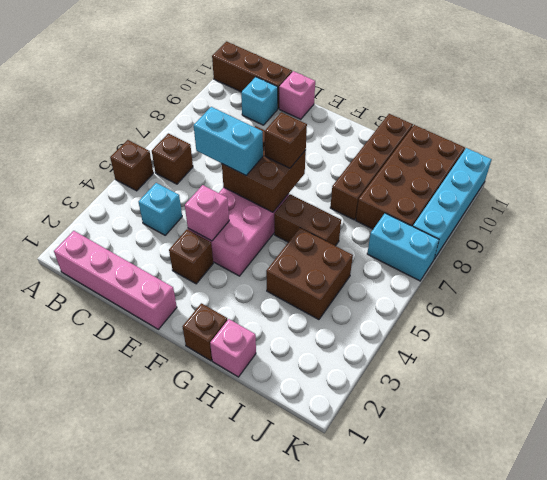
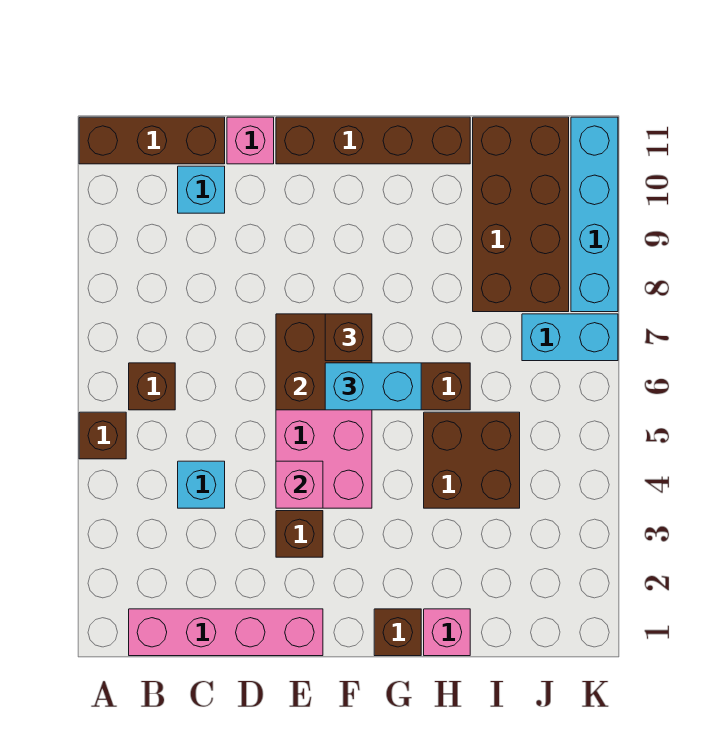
cyan brick D6:E6 level 3 -> cyan brick F6:G6 level 3
brown brick H8:H11 level 1 -> brown brick E11:H11 level 1

